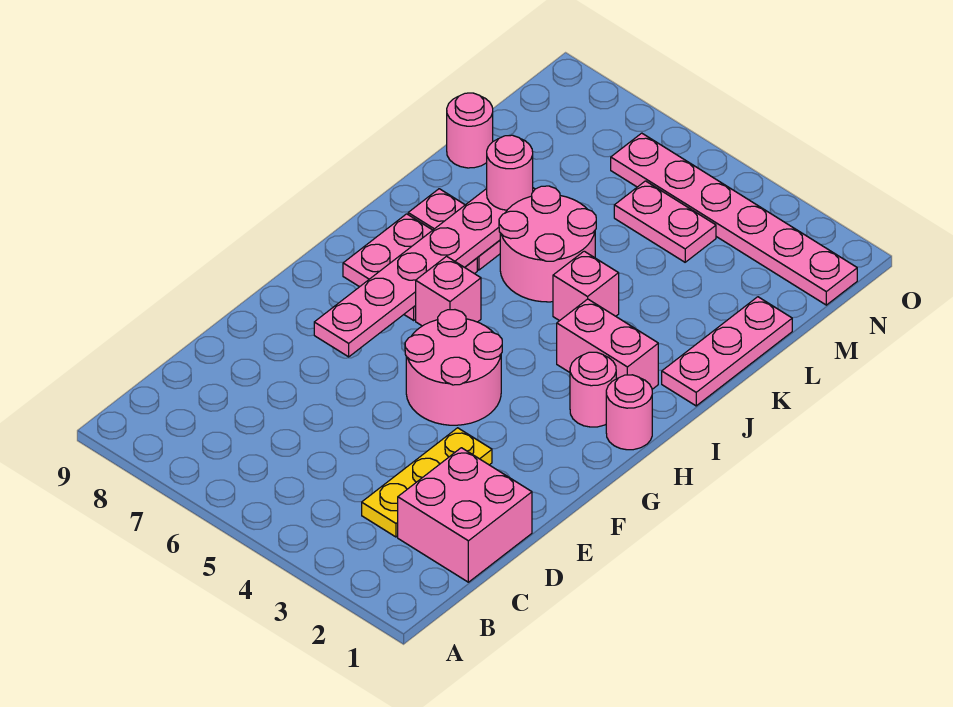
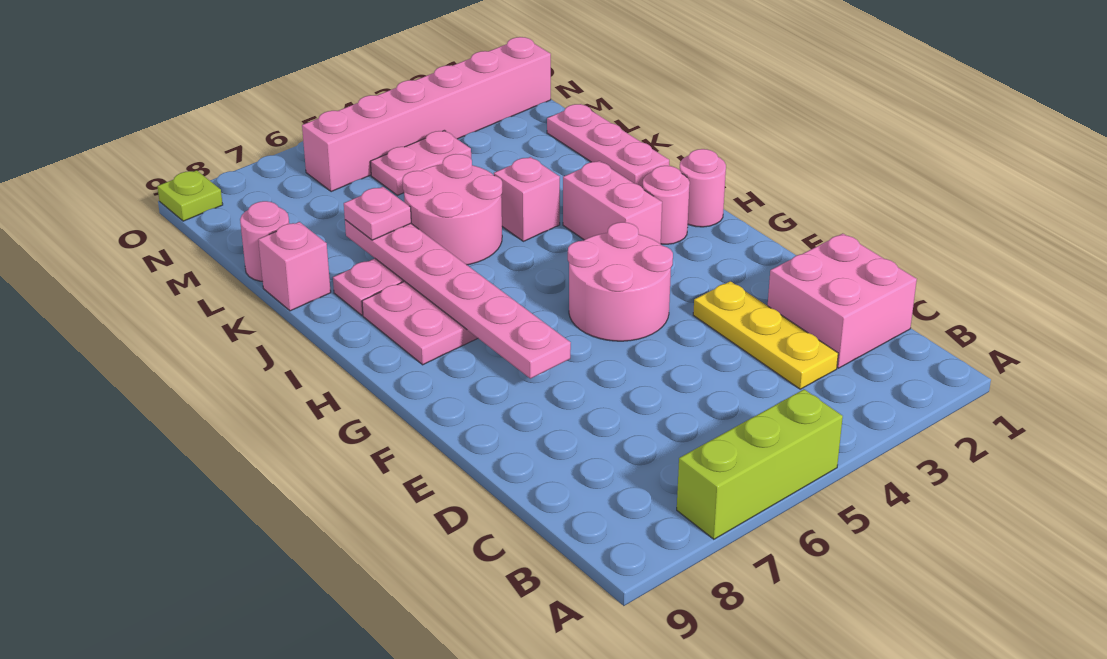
none -> lime brick A5:A7 level 1
pink brick H6 level 1 -> pink brick K9 level 1
pink brick I2:I3 level 1 -> pink brick H3:I3 level 1
pink round brick K7 level 3 -> pink plate K7 level 3
pink plate N1:N6 level 1 -> pink brick N1:N6 level 1
none -> lime plate O9 level 1

